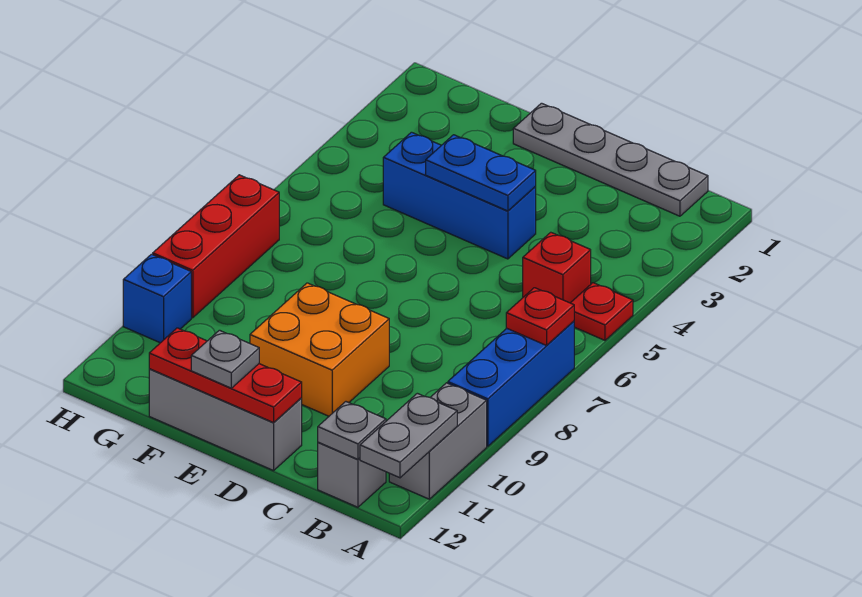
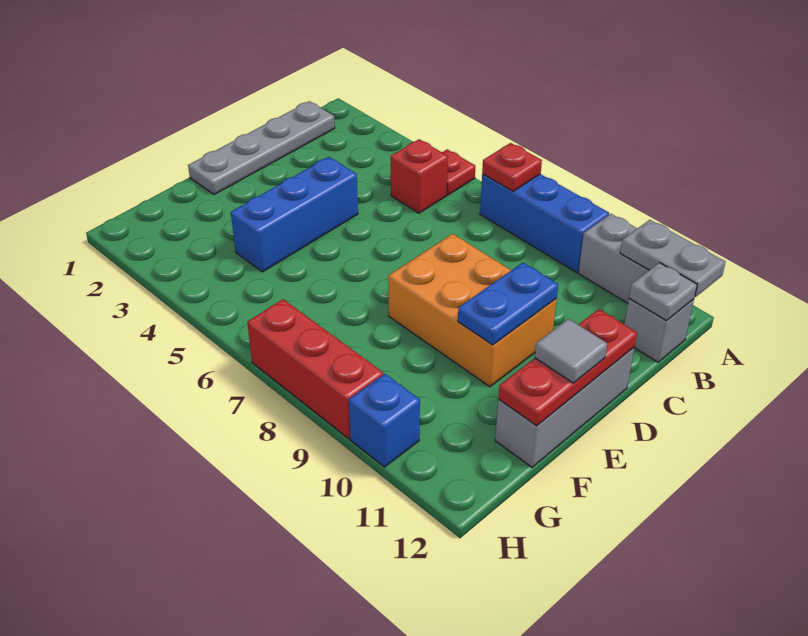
blue plate D4:E4 level 2 -> blue plate D10:E10 level 2
orange brick D9:E10 level 1 -> orange brick D8:E10 level 1
grey plate E12 level 3 -> grey tile E12 level 3

